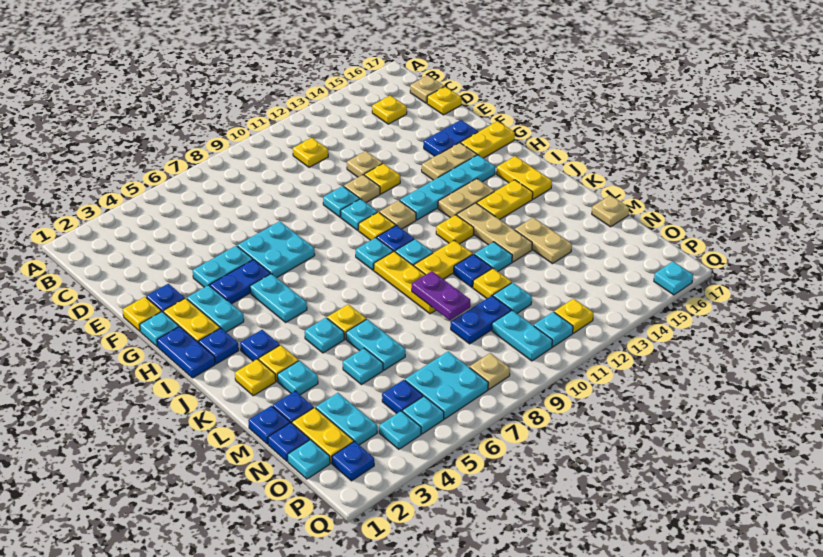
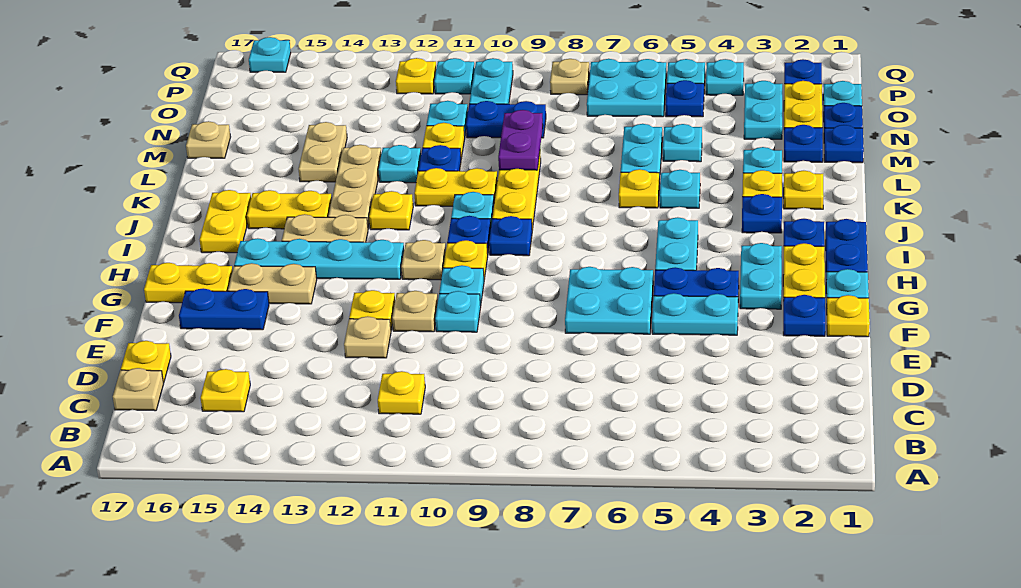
cyan plate I9 level 1 -> blue plate I9 level 1

